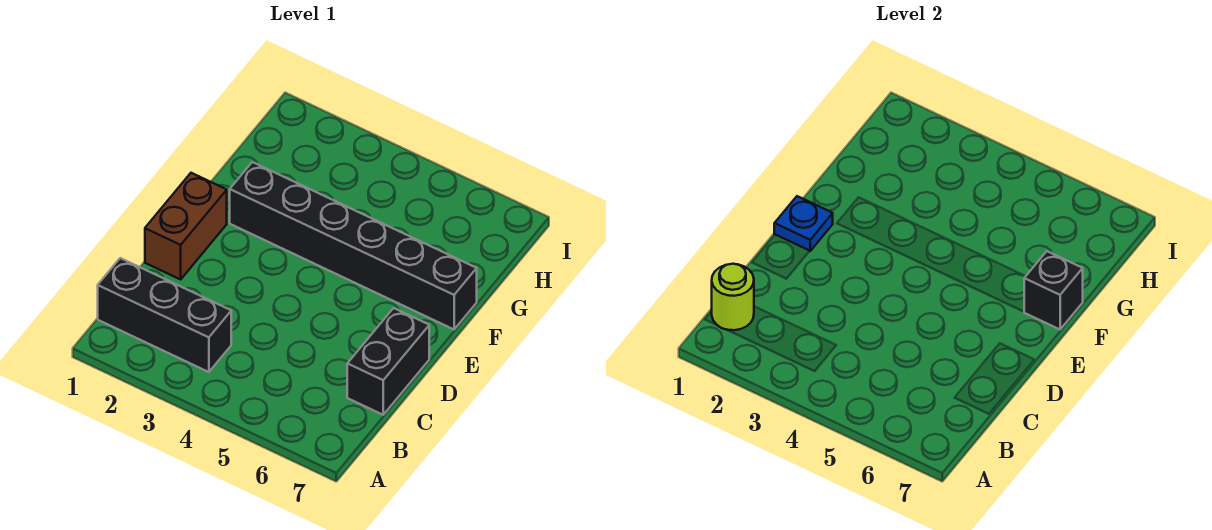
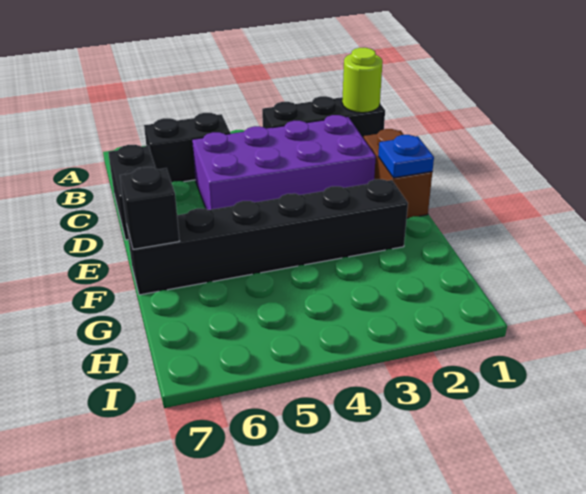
none -> black brick B5:B6 level 1
none -> purple brick C2:D5 level 1

